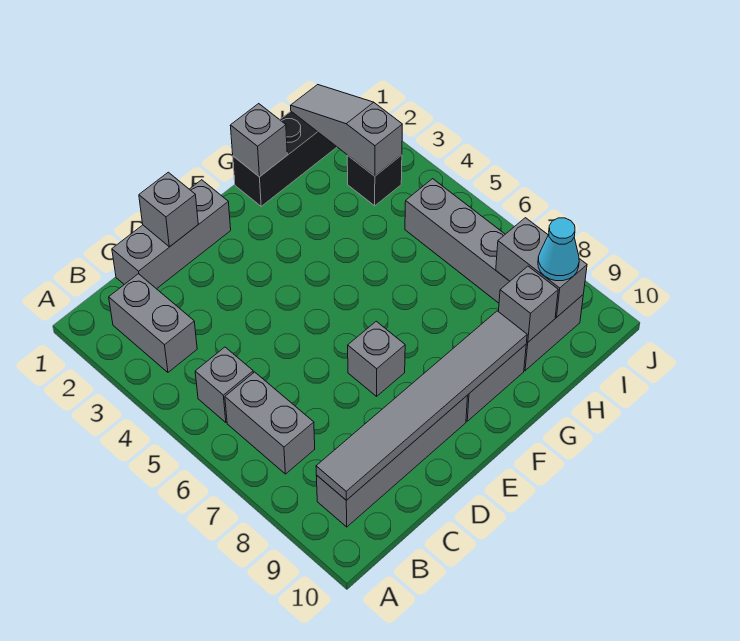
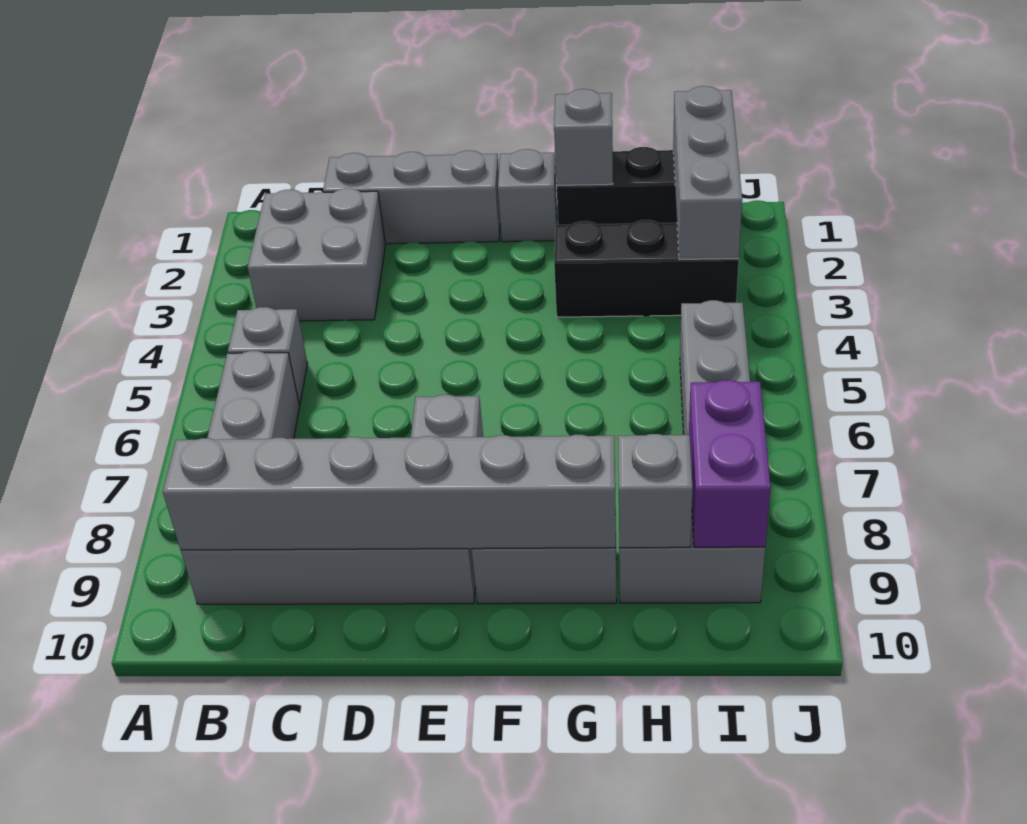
grey brick B2:B3 level 1 -> grey brick B2:C3 level 1
grey tile B9:G9 level 2 -> grey brick B9:G9 level 2
grey brick D1 level 2 -> grey brick F1 level 1
grey slope I1:I3 level 2 top 3 -> grey brick I1:I3 level 2
black brick I3 level 1 -> black brick G3:I3 level 1
grey brick I8:I9 level 2 -> purple brick I8:I9 level 2
cyan cone I9 level 3 -> none

